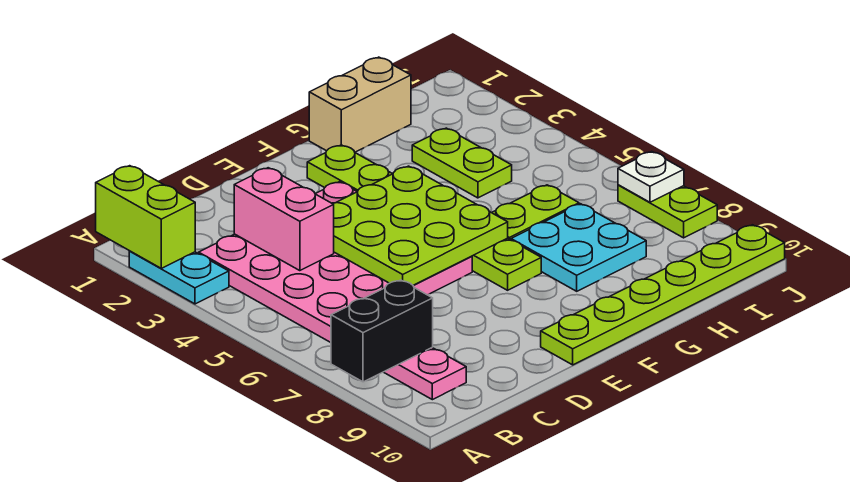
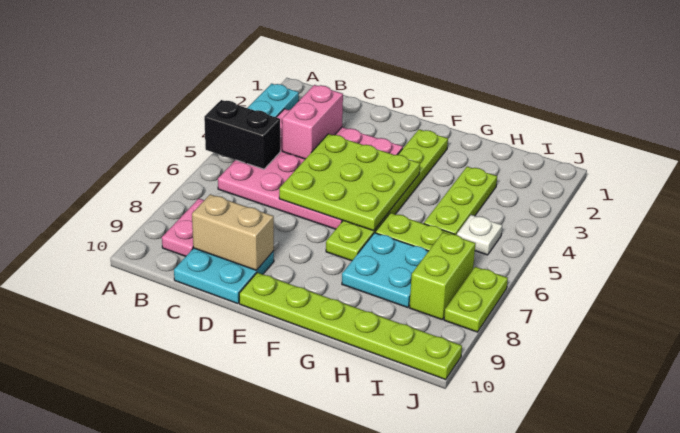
lime brick A1:A2 level 2 -> lime brick I7:I8 level 1
black brick A8:B8 level 2 -> black brick A5:B5 level 2
none -> cyan plate C9:D10 level 1
tan brick G1:H1 level 1 -> tan brick C9:D9 level 2
lime plate H3:H4 level 1 -> lime plate H3:H5 level 1
white plate J7 level 2 -> white plate I5 level 1

